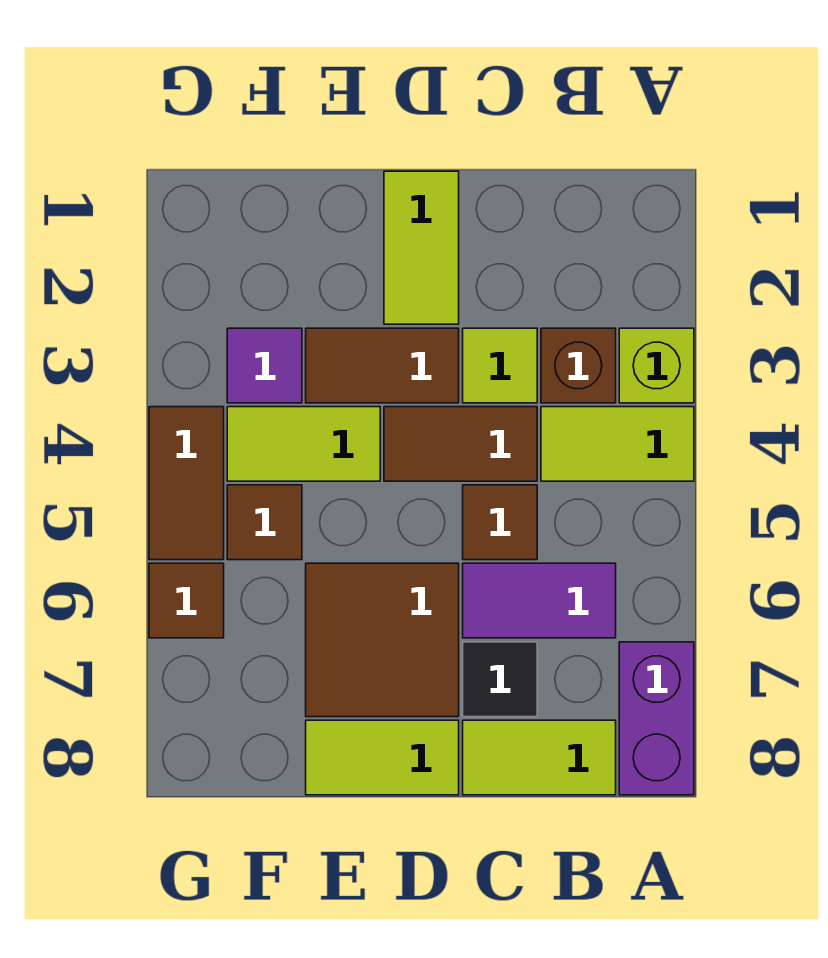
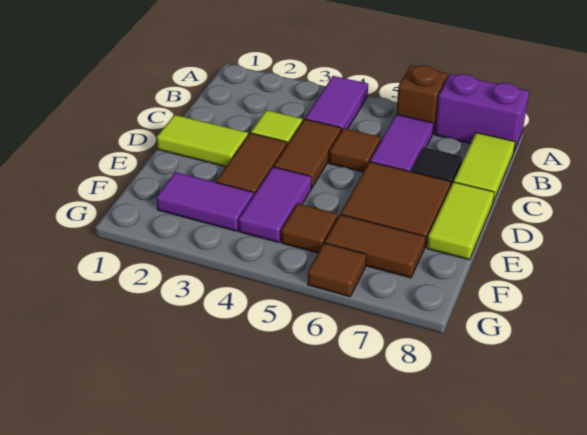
lime brick A3 level 1 -> none
lime tile A4:B4 level 1 -> purple tile A4:B4 level 1
brown brick B3 level 1 -> brown brick A6 level 1
lime tile E4:F4 level 1 -> purple tile E4:F4 level 1
purple tile F3 level 1 -> purple tile F2:F3 level 1
brown tile G4:G5 level 1 -> brown tile F6:F7 level 1

